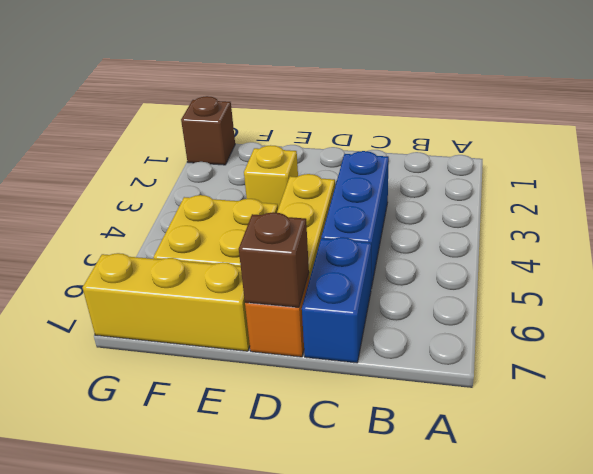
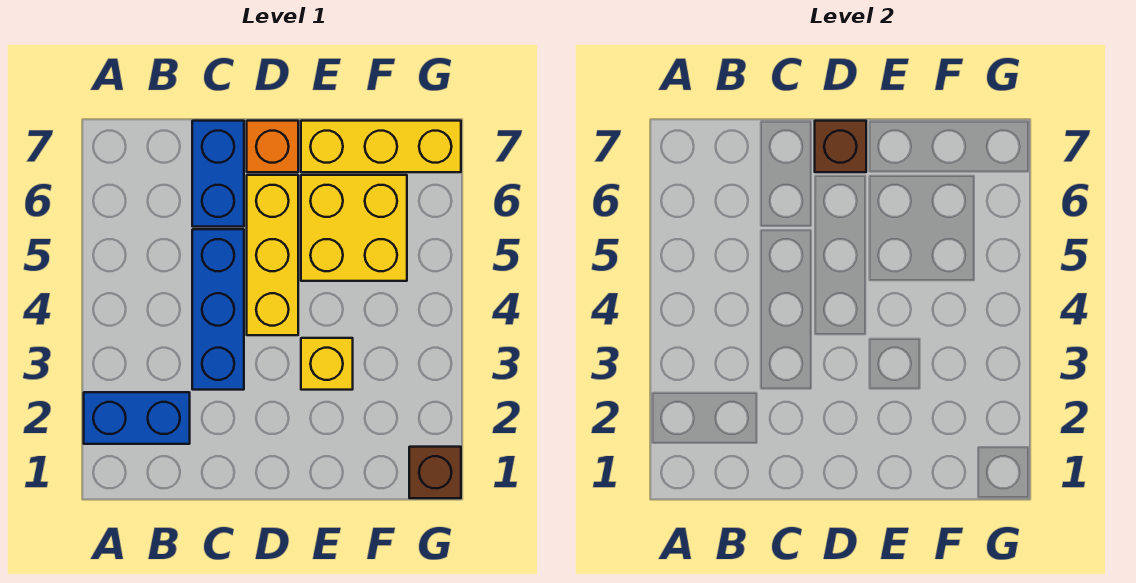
none -> blue brick A2:B2 level 1

